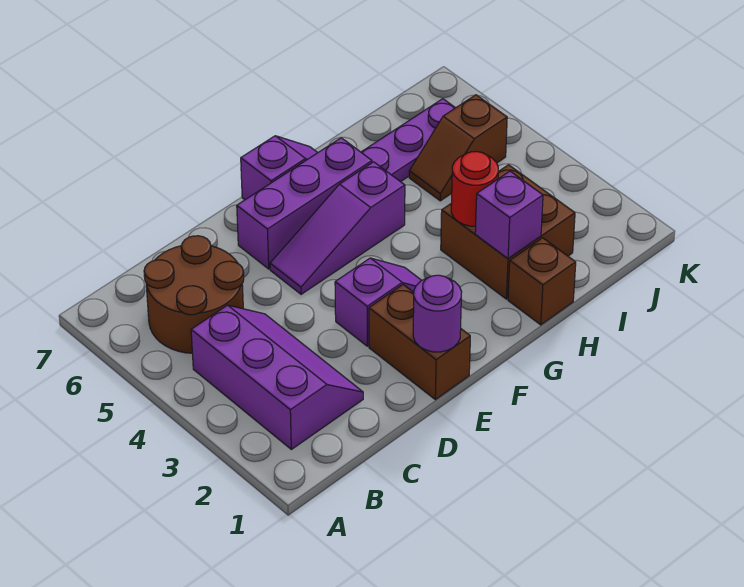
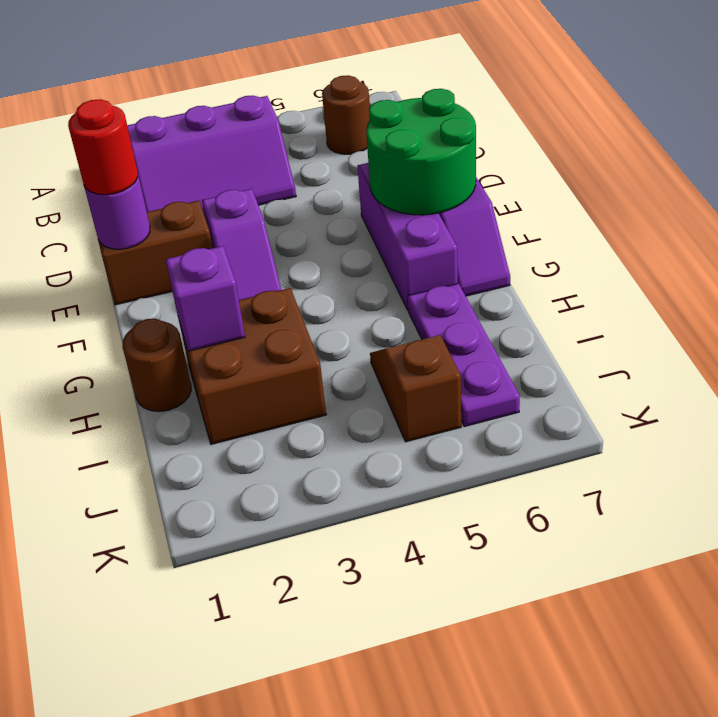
brown round brick B5:C6 level 1 -> brown round brick B6 level 1
purple slope E5:G5 level 1 top G -> none
none -> green round brick E6:F7 level 2
brown brick H1 level 1 -> brown round brick H1 level 1
red round brick H3 level 2 -> red round brick E1 level 3

